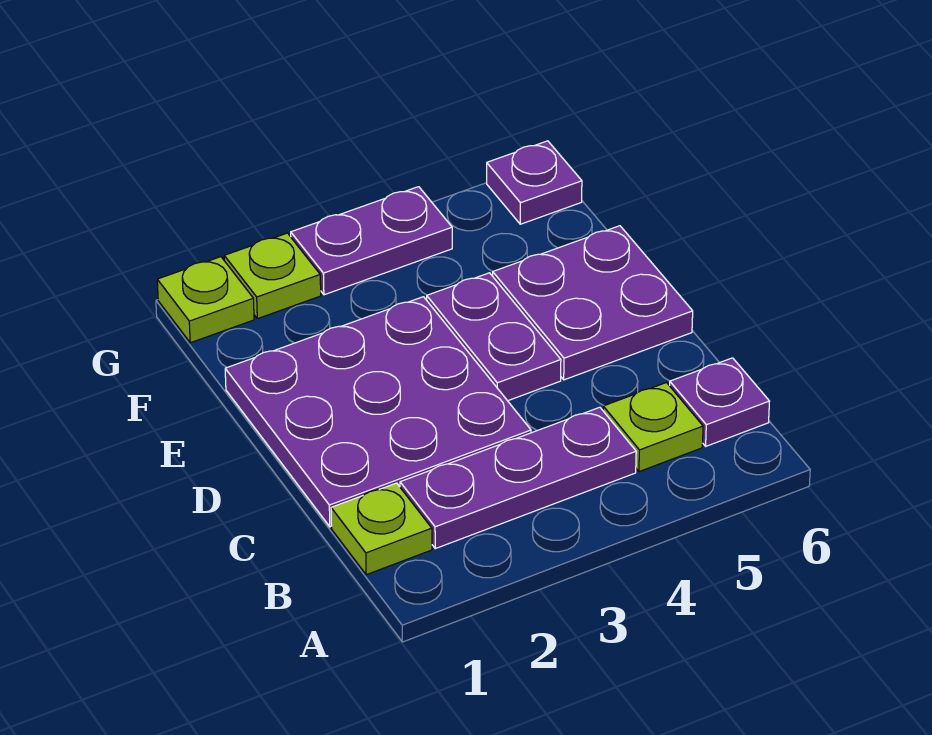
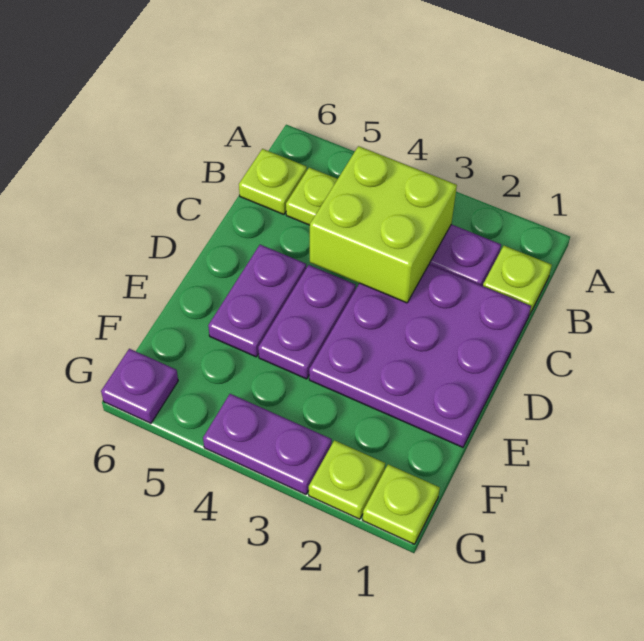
none -> lime brick B3:C4 level 2
purple plate B6 level 1 -> lime plate B6 level 1
purple plate D5:E6 level 1 -> purple plate D5:E5 level 1

